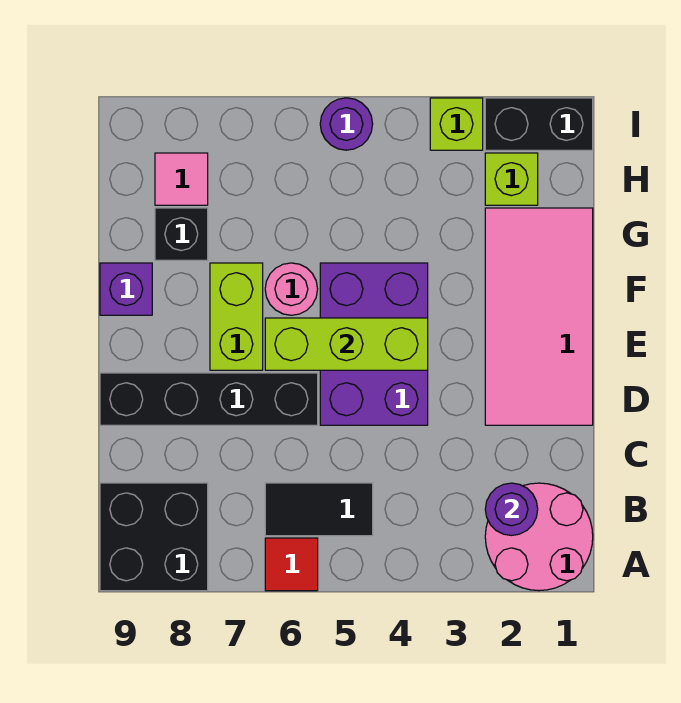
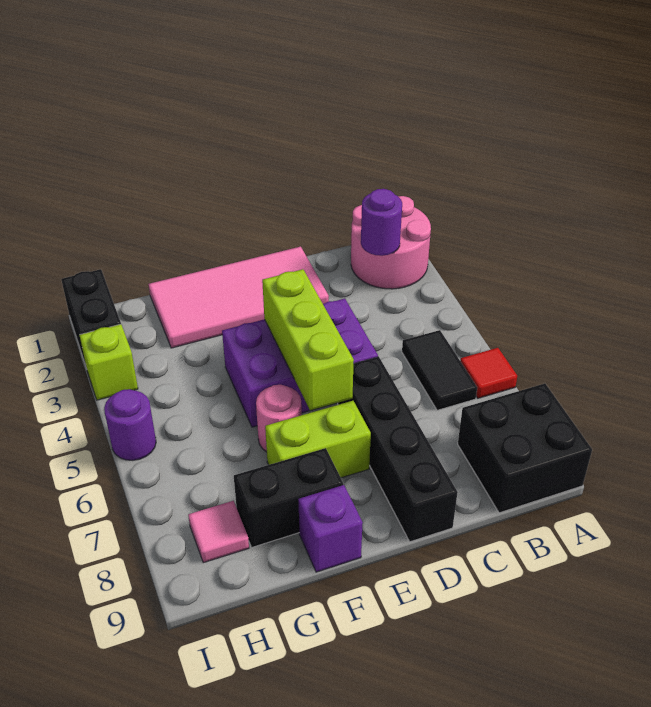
black brick G8 level 1 -> black brick F8:G8 level 1
lime brick H2 level 1 -> none

